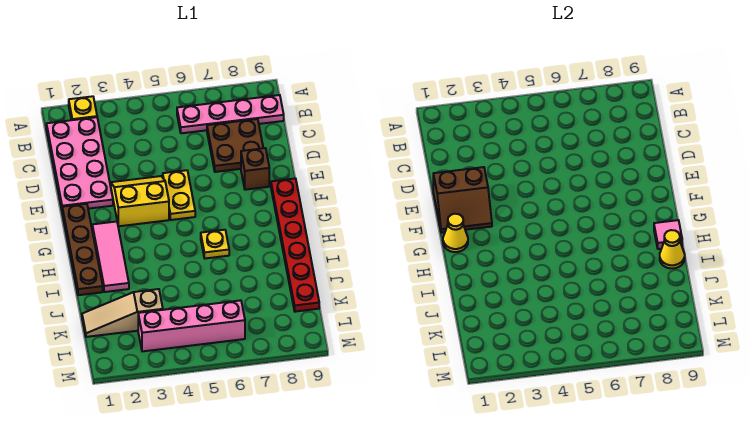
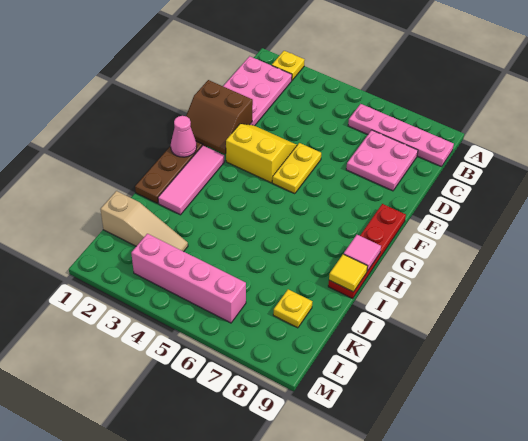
brown plate C7:D8 level 1 -> pink plate C7:D8 level 1
brown brick E8 level 1 -> none
red plate F9:K9 level 1 -> red plate F9:I9 level 1
yellow cone G1 level 2 -> pink cone G1 level 2
yellow plate H6 level 1 -> yellow plate K8 level 1
yellow cone I9 level 2 -> yellow tile I9 level 2
tan slope K1:K3 level 1 top 3 -> tan slope K1:K3 level 1 top 1

